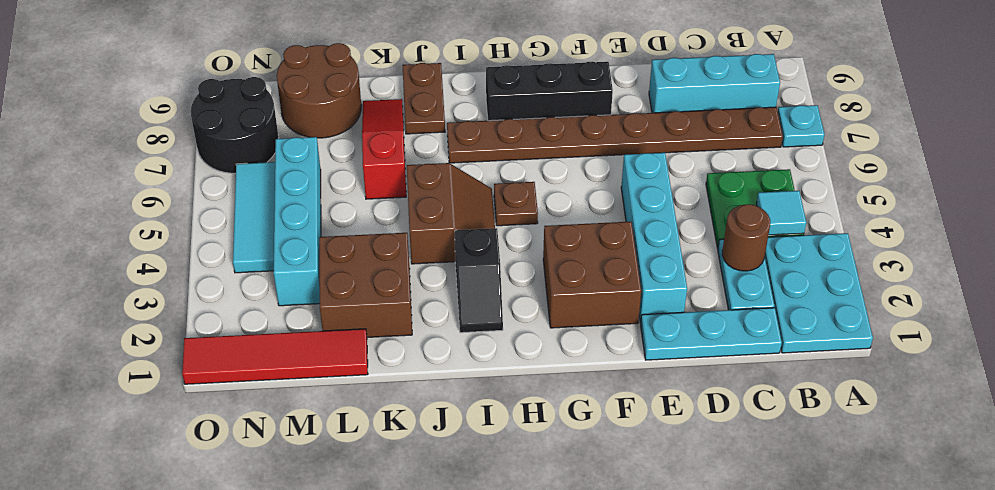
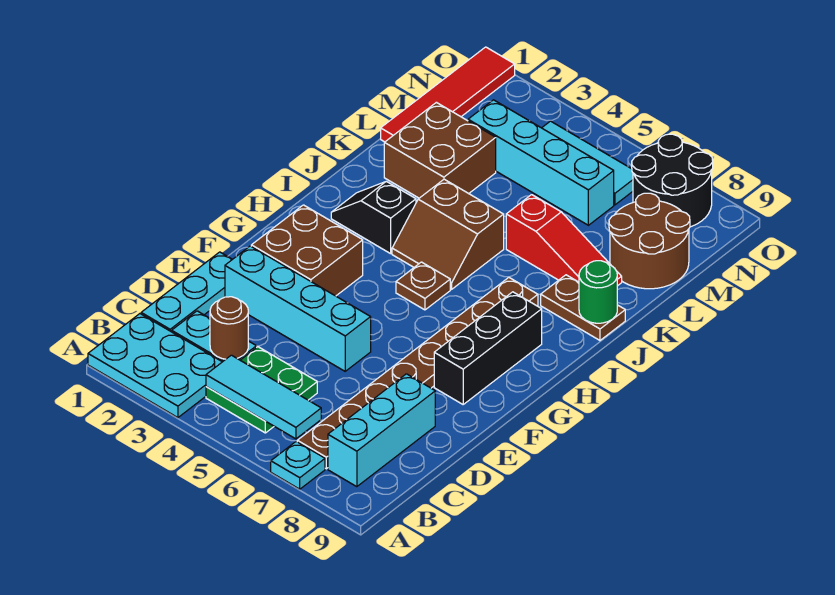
cyan tile B4 level 2 -> cyan tile B4:B6 level 2
none -> green round brick J9 level 2

